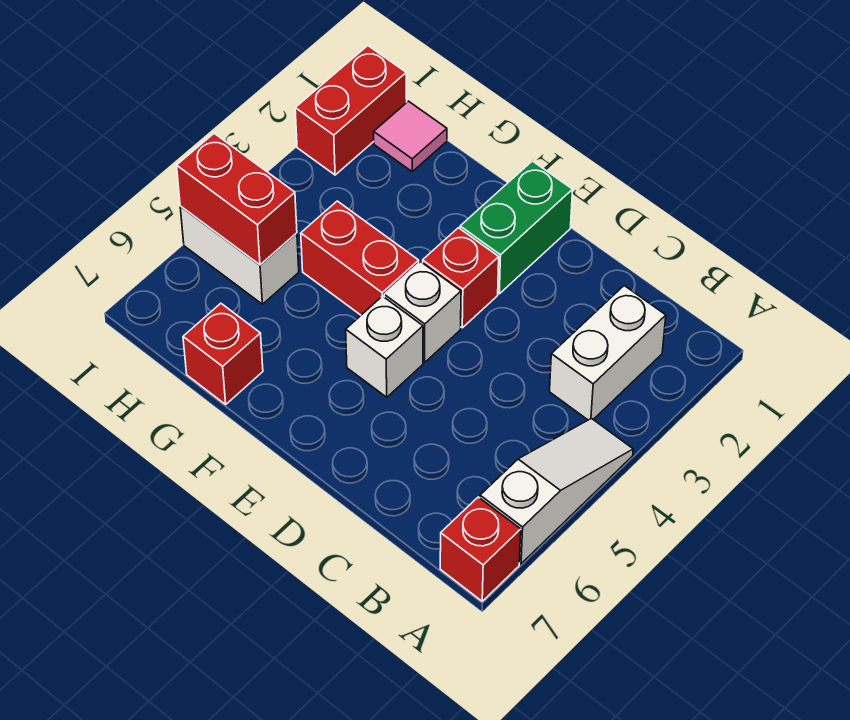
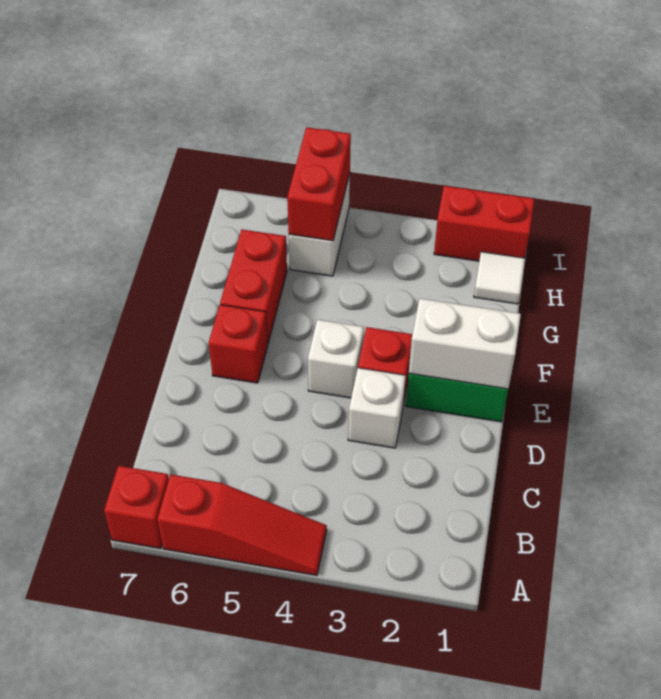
white slope A4:A6 level 1 top 6 -> red slope A4:A6 level 1 top 6
white brick B2:B3 level 1 -> white brick E1:E2 level 2
white brick E5 level 1 -> white brick D3 level 1
red brick F4:G4 level 1 -> red brick F6:G6 level 1
red brick G7 level 1 -> red brick E6 level 1
pink tile H1 level 1 -> white tile H1 level 1

